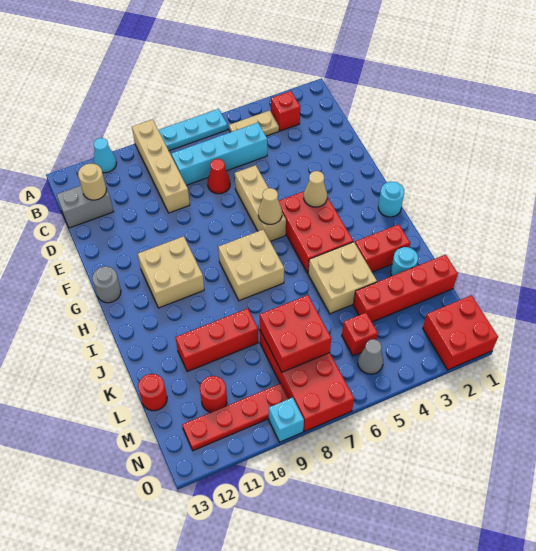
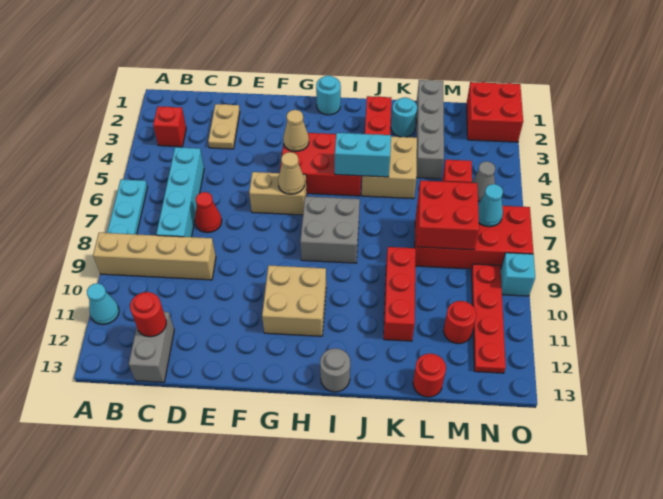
tan plate B4:B5 level 1 -> tan plate D2:D3 level 1
tan round brick C12 level 2 -> red round brick C12 level 2
tan brick E6:G6 level 1 -> tan brick F6:G6 level 1
grey round brick G13 level 1 -> grey round brick I13 level 1
tan brick H7:I8 level 1 -> grey brick H7:I8 level 1
none -> cyan brick I5:J5 level 2
red brick L1:L4 level 1 -> grey brick L1:L4 level 1
none -> cyan cone N7 level 2

